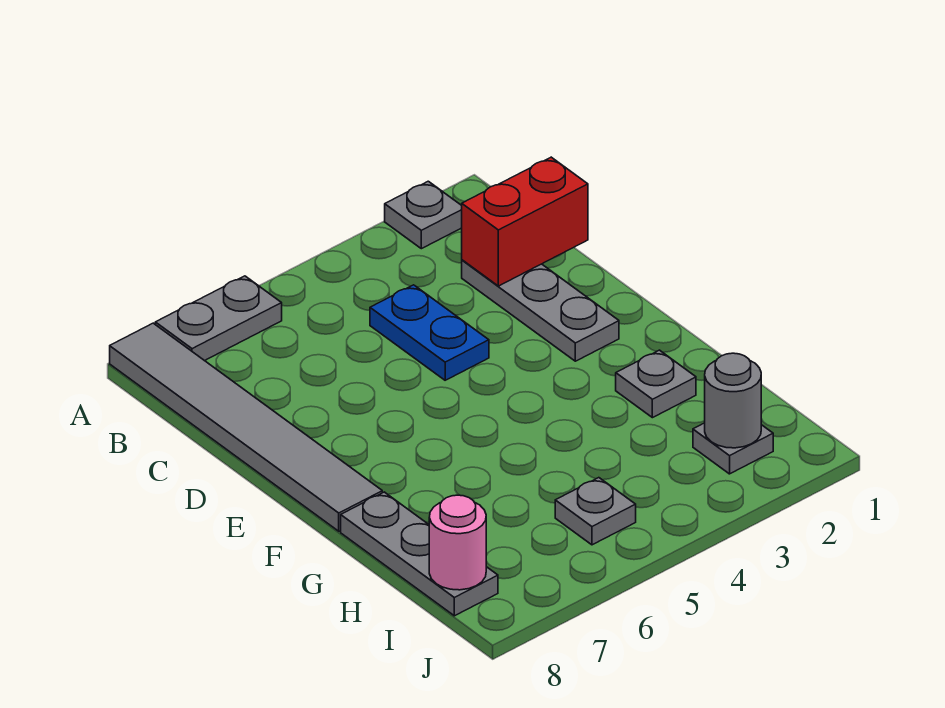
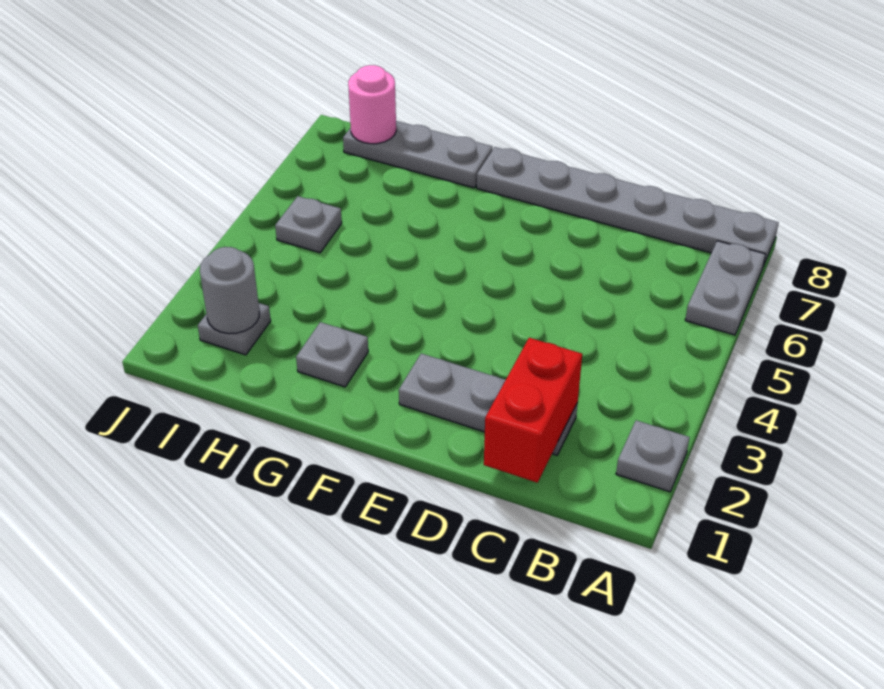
grey tile A8:F8 level 1 -> grey plate A8:F8 level 1
blue plate C4:D4 level 1 -> none

